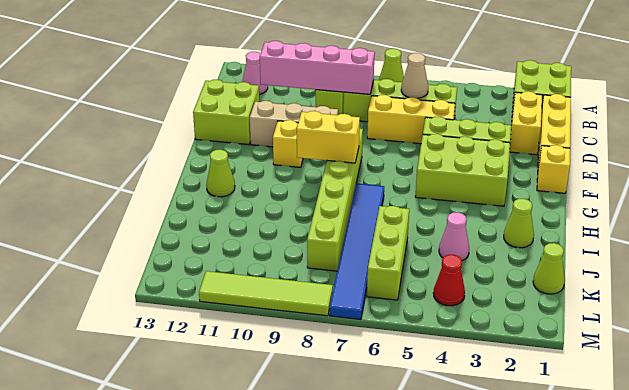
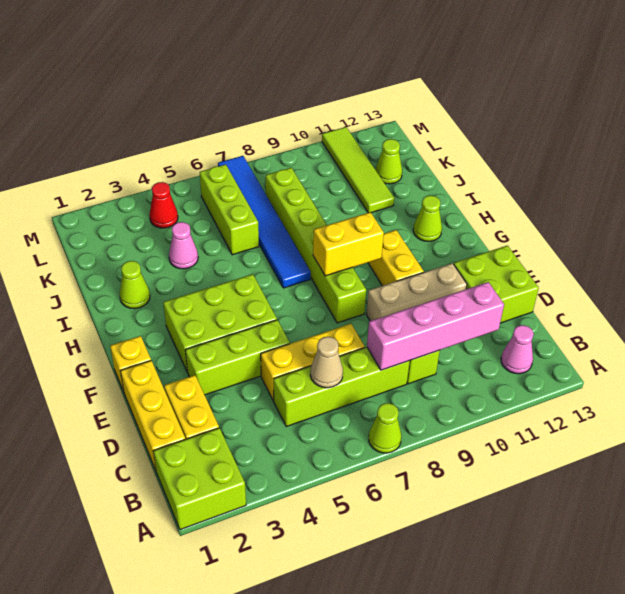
yellow brick F10 level 1 -> yellow brick F10:G10 level 1
lime cone K1 level 1 -> lime cone K12 level 1
lime tile M8:M11 level 1 -> lime tile J11:M11 level 1

